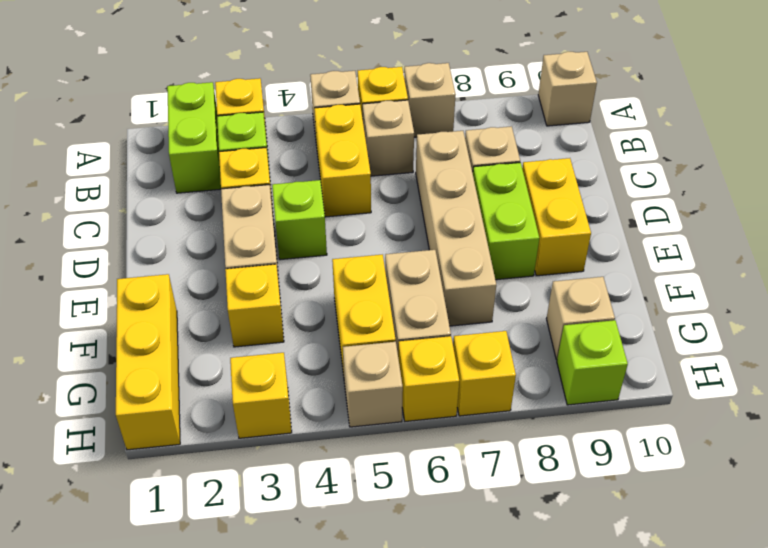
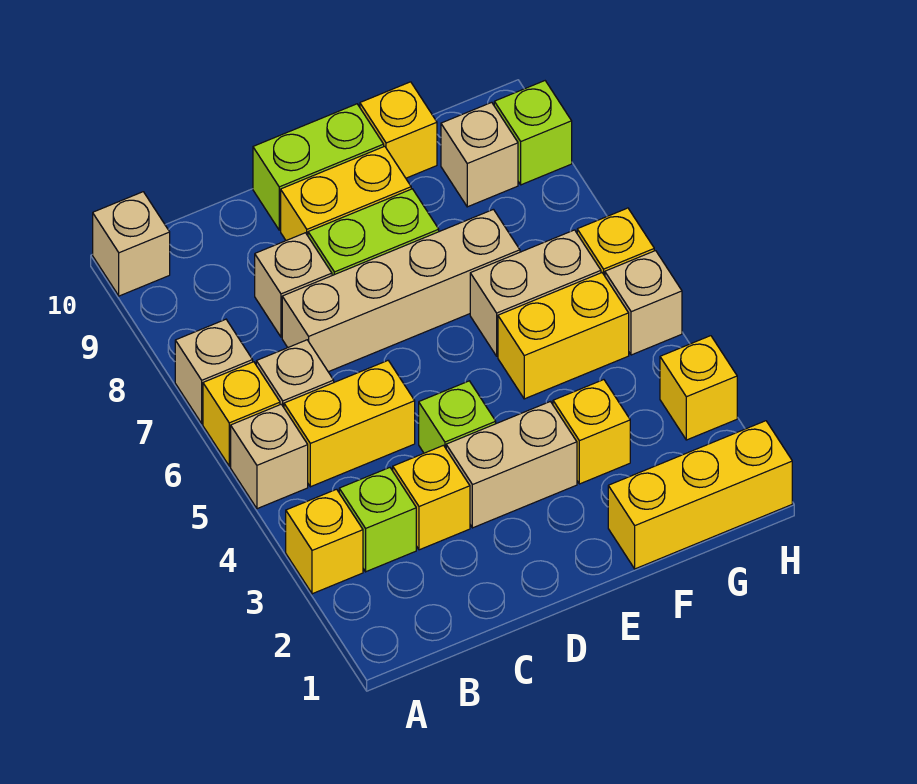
lime brick A2:B2 level 1 -> lime brick D10:E10 level 1
yellow brick H7 level 1 -> yellow brick F10 level 1

